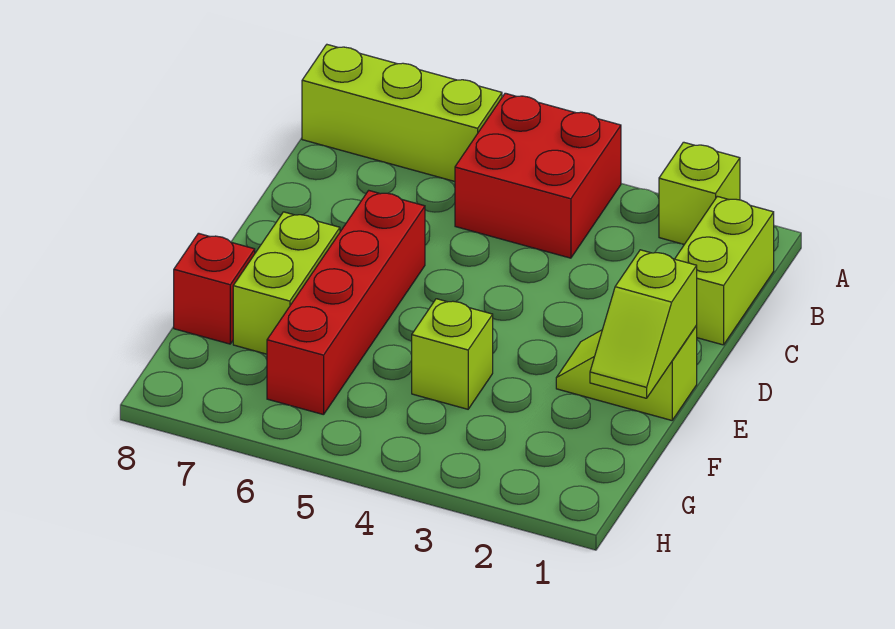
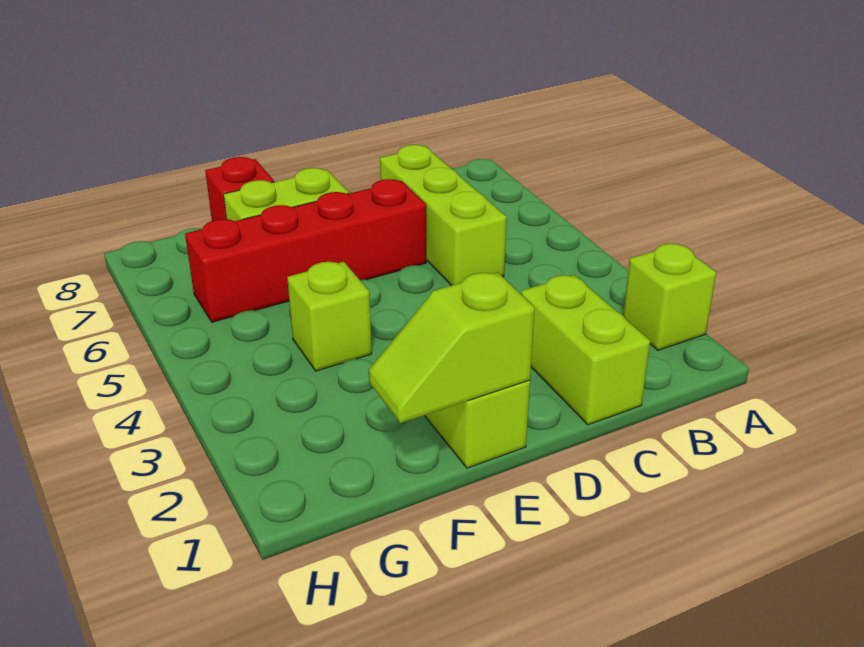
red brick A4:B5 level 1 -> none
lime brick A6:A8 level 1 -> lime brick C5:C7 level 1
lime brick B1:C1 level 1 -> lime brick C1:C2 level 1

